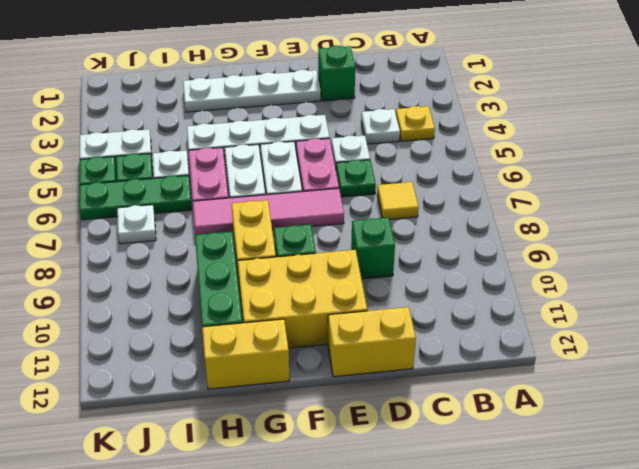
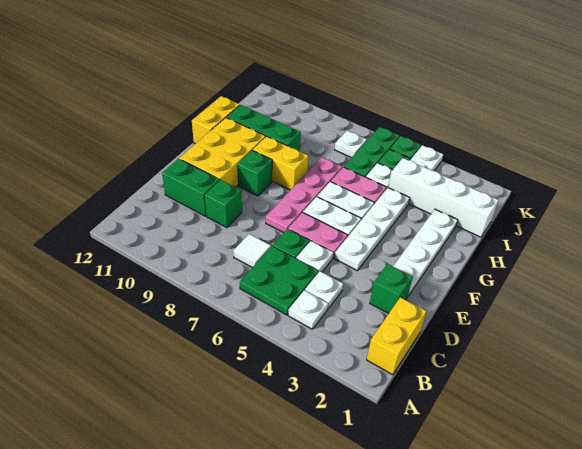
yellow plate B4 level 1 -> white plate B4 level 1
none -> green plate B5:C6 level 1
yellow tile C7 level 1 -> white tile C7 level 1
none -> green brick D10:D11 level 1
yellow brick D12:E12 level 1 -> yellow brick B1:C1 level 1
pink tile E7:H7 level 1 -> pink plate E7:H7 level 1
none -> white brick I1:I4 level 1

